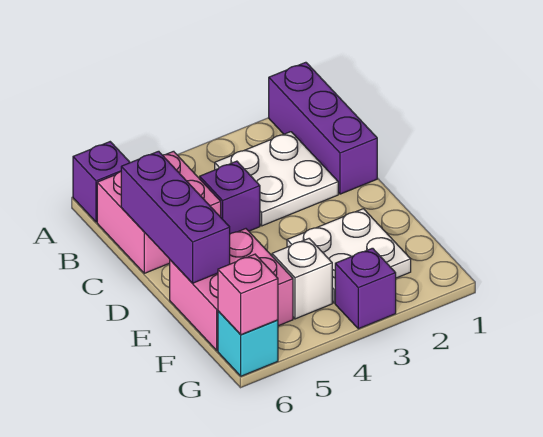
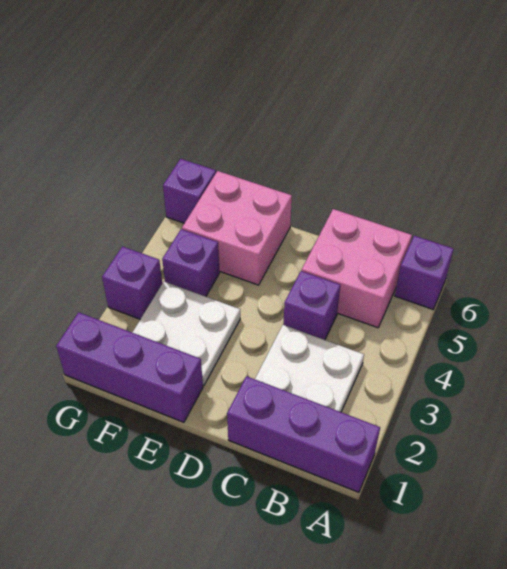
purple brick C6:E6 level 2 -> purple brick E1:G1 level 1
white brick F4 level 1 -> purple brick F4 level 1
cyan brick G6 level 1 -> purple brick G6 level 1
pink brick G6 level 2 -> none

